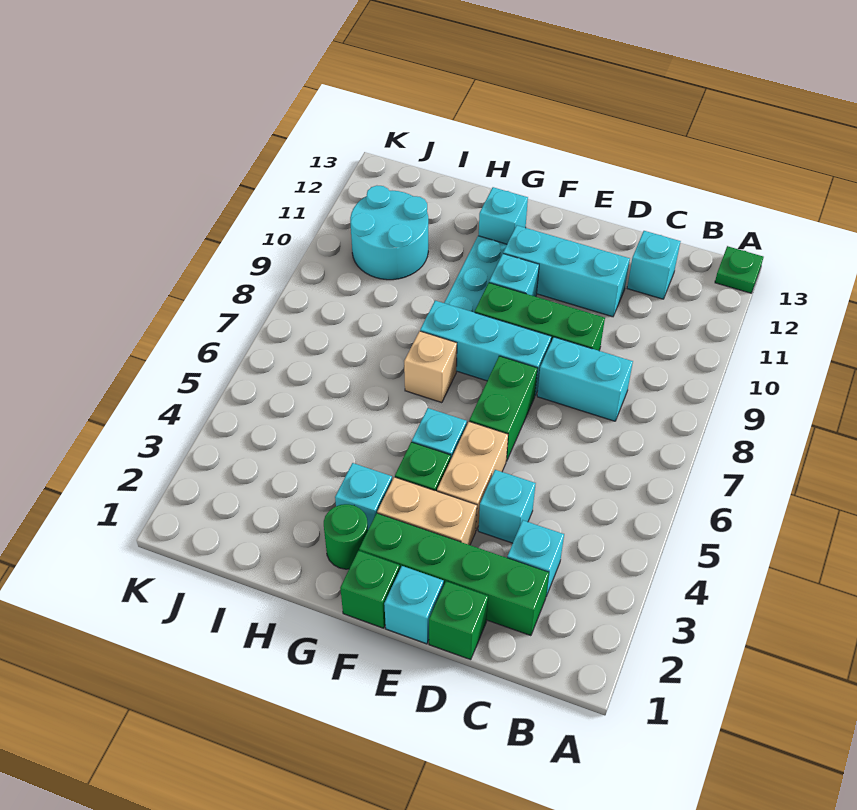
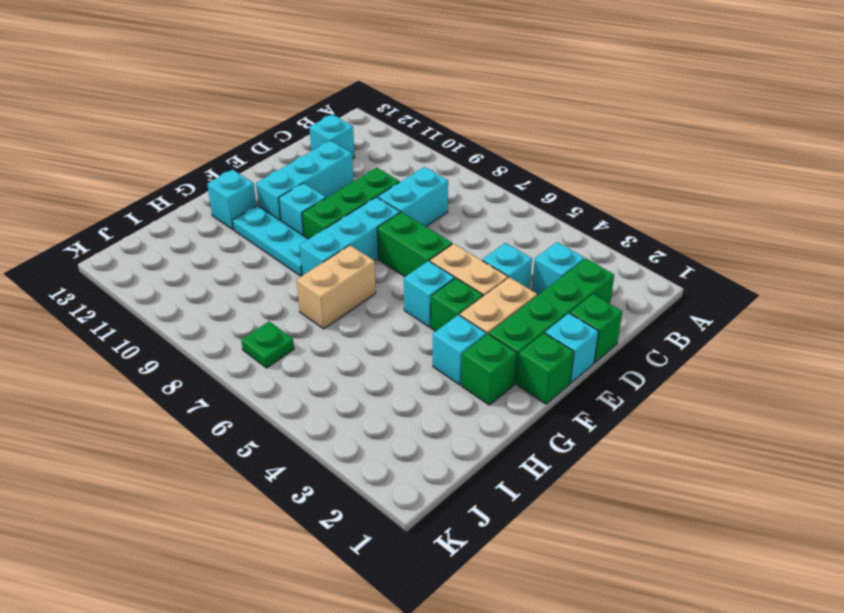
green plate A13 level 1 -> green plate J7 level 1
green round brick G2 level 1 -> green brick G2 level 1
tan brick G7 level 1 -> tan brick G7:H7 level 1
cyan round brick I10:J11 level 1 -> none

